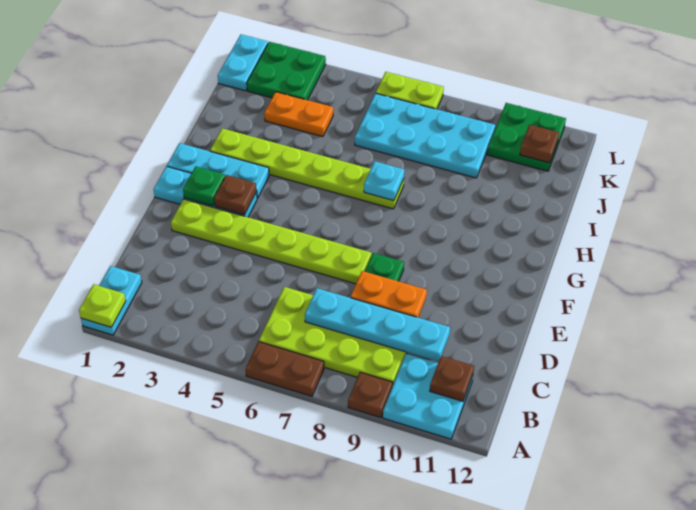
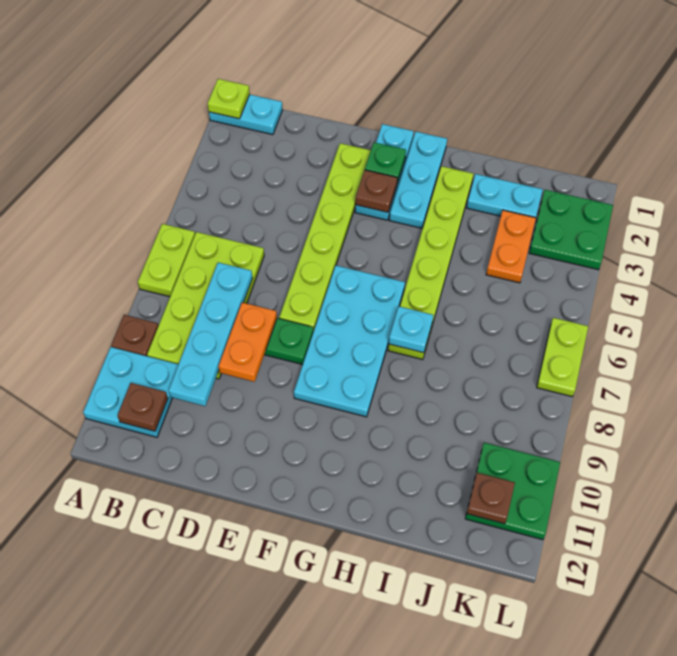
brown plate A6:A7 level 1 -> lime plate A6:A7 level 1
cyan plate J6:K9 level 1 -> cyan plate F6:G9 level 1
cyan plate K1:L1 level 1 -> cyan plate I2:J2 level 1

